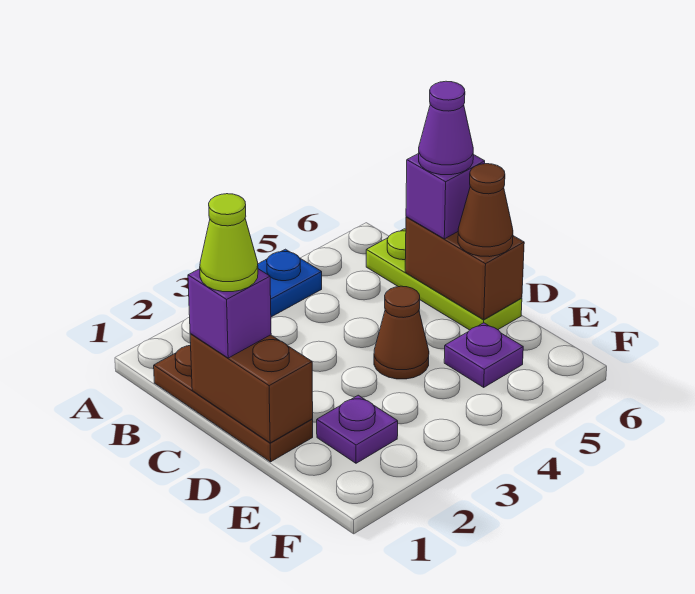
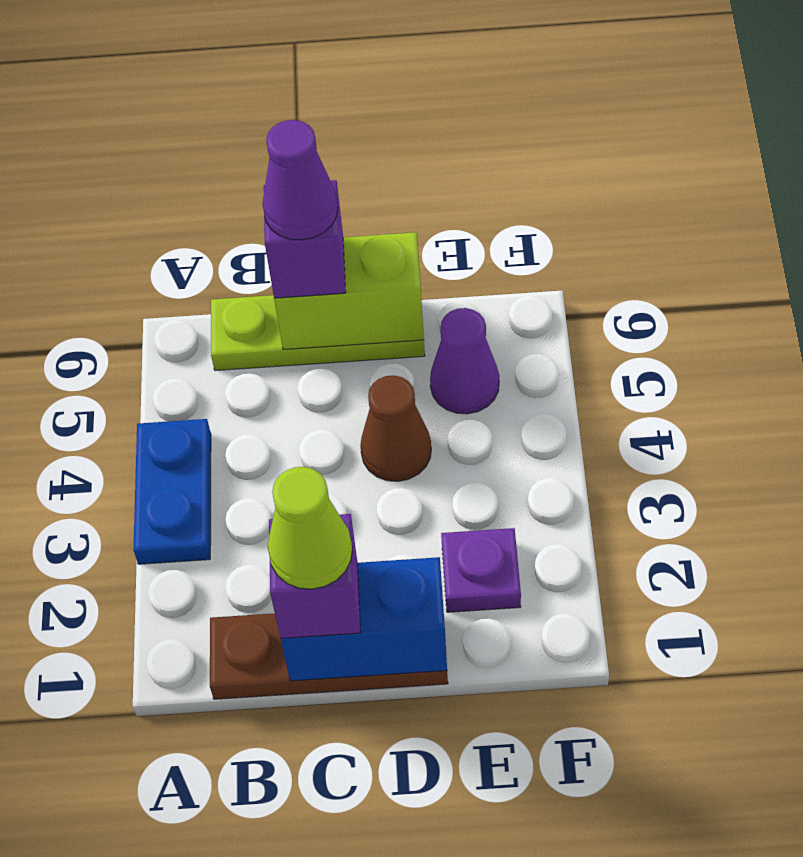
brown brick C1:D1 level 2 -> blue brick C1:D1 level 2
brown brick C6:D6 level 2 -> lime brick C6:D6 level 2
brown cone D6 level 3 -> none
purple plate E5 level 1 -> purple cone E5 level 1

